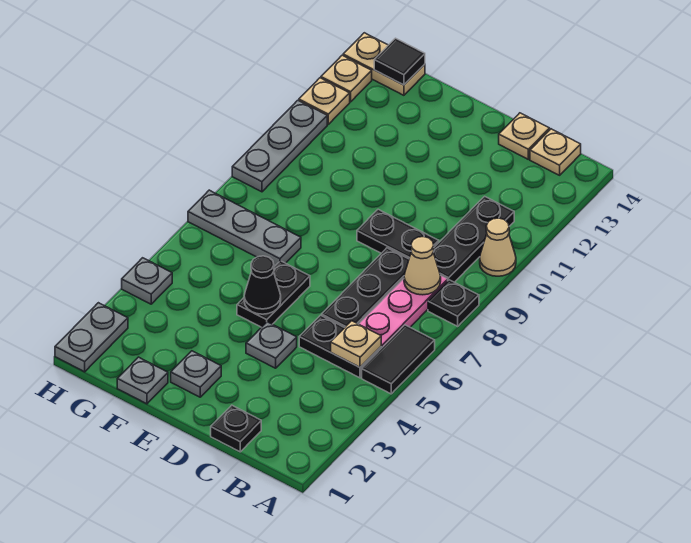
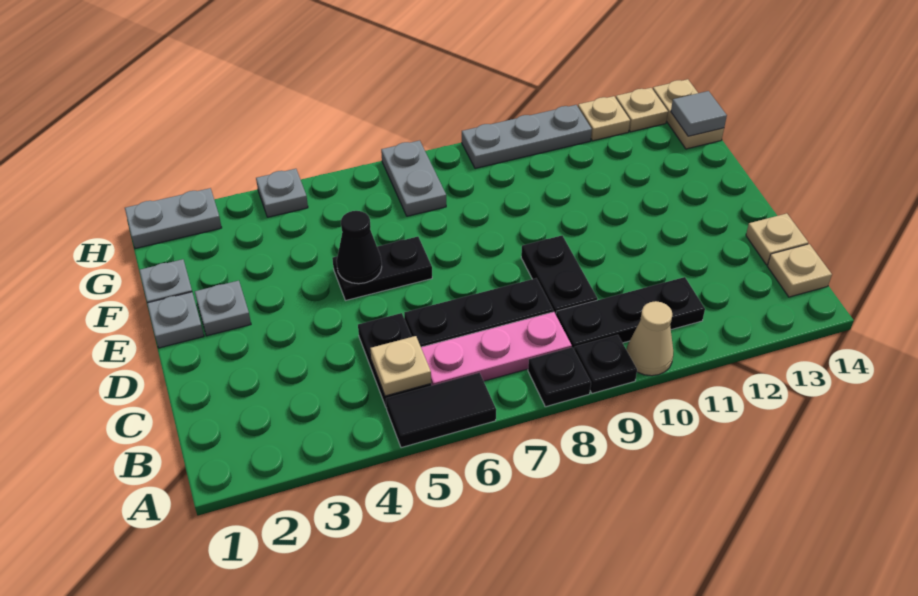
tan cone B8 level 2 -> none
black plate C1 level 1 -> black plate A9 level 1
grey plate D4 level 1 -> grey plate E1 level 1
grey plate F7:H7 level 1 -> grey plate G7:H7 level 1
black tile G14 level 2 -> grey tile G14 level 2

